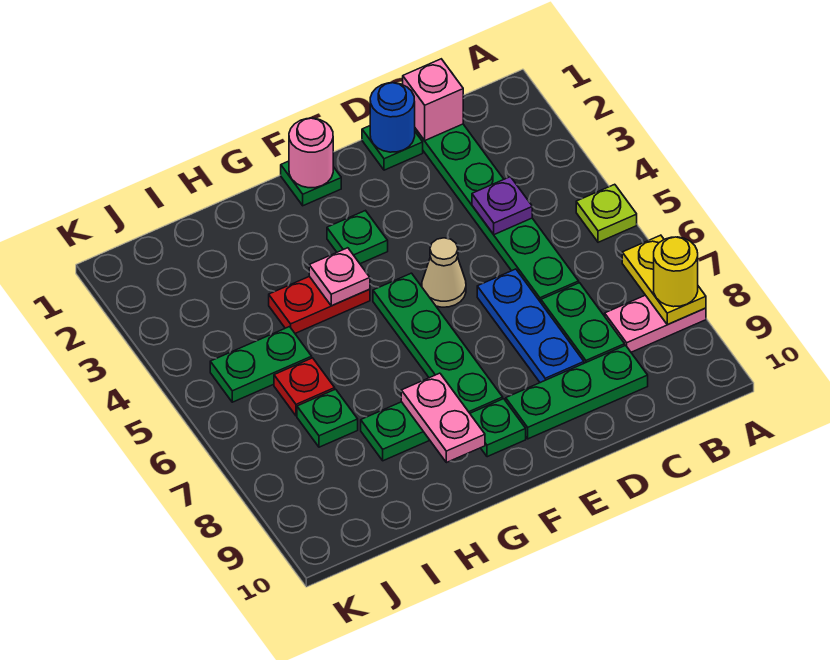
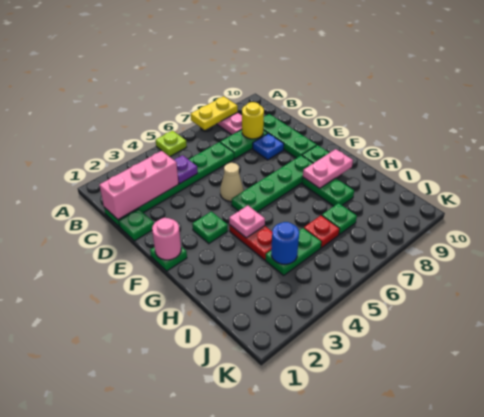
yellow round brick A8 level 3 -> yellow round brick C8 level 2
pink brick C1 level 2 -> pink brick C1:C3 level 2
blue round brick D1 level 2 -> blue round brick I4 level 2
blue plate D6:D8 level 1 -> blue plate D8 level 1
green plate I5:J5 level 1 -> green plate I4:I5 level 1

